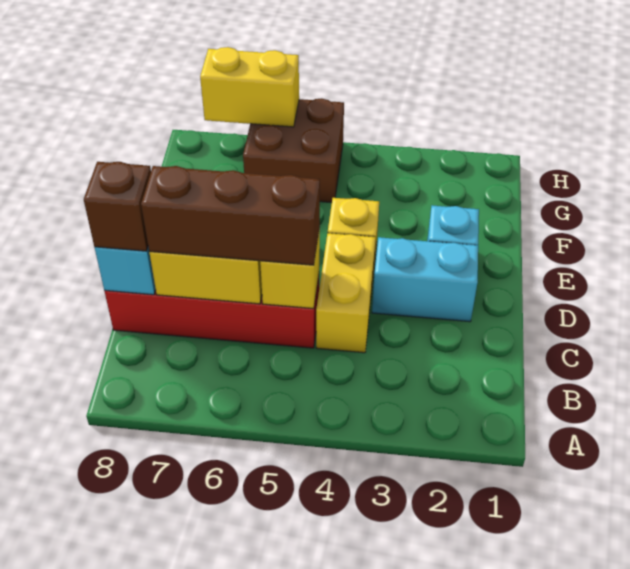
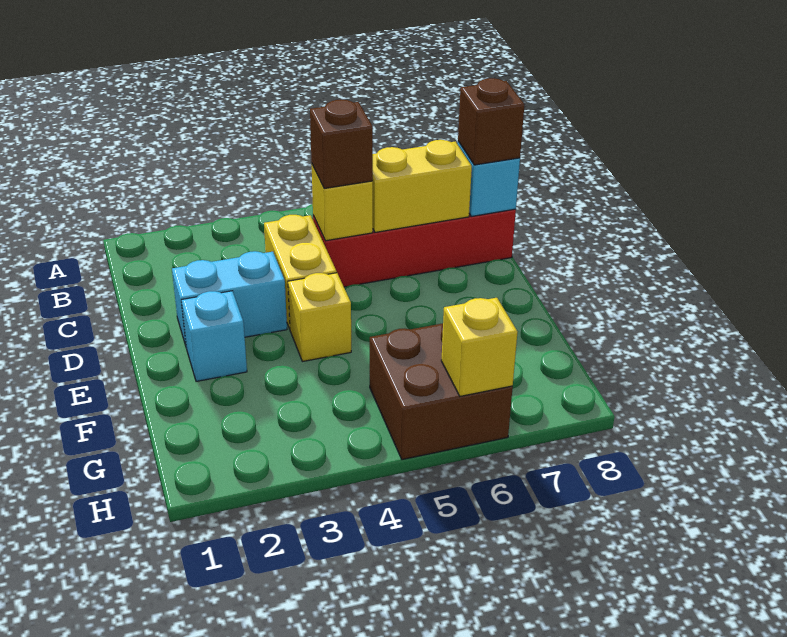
brown brick C5:C7 level 3 -> brown brick C5 level 3
yellow brick H6:H7 level 2 -> yellow brick H6 level 2

